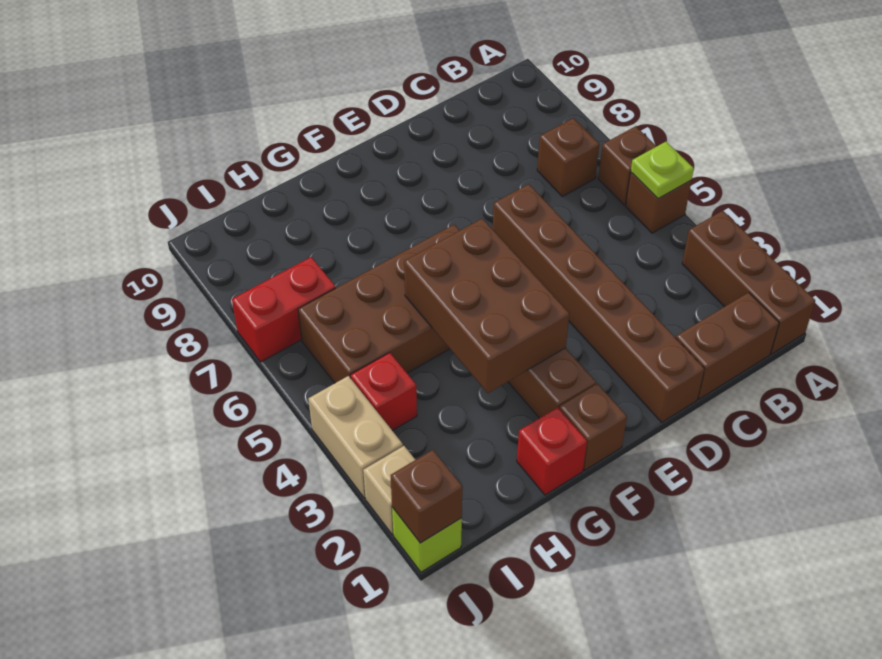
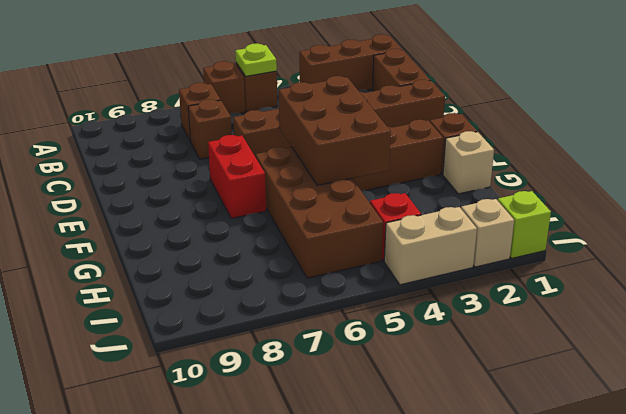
brown brick F3:G5 level 2 -> brown brick E4:G5 level 2
red brick G1 level 1 -> tan brick G1 level 1
red brick I7:J7 level 1 -> red brick E7:F7 level 1
brown brick J1 level 2 -> brown brick C7 level 1

